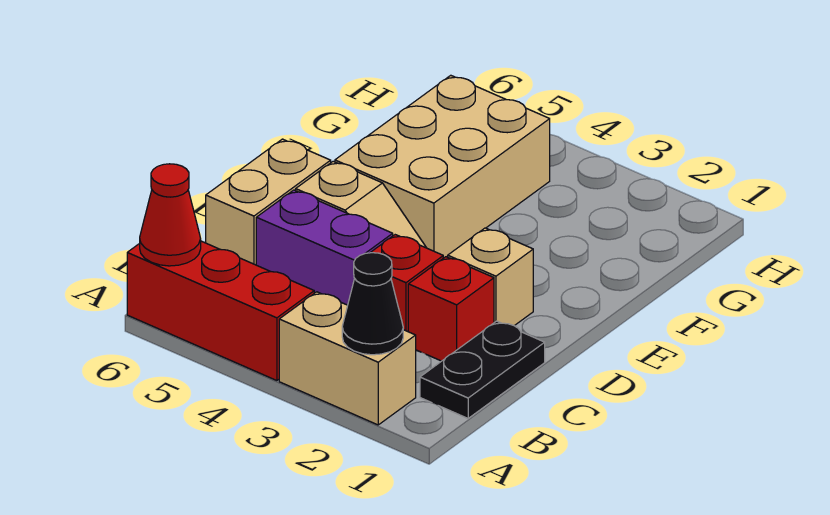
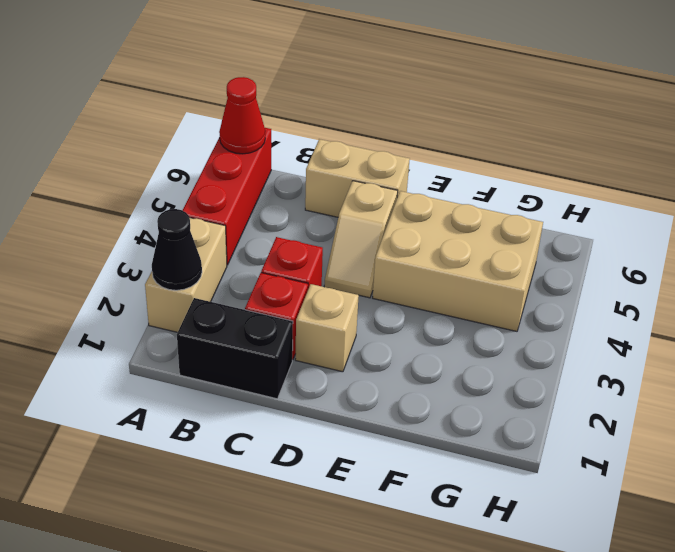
black plate B1:C1 level 1 -> black brick B1:C1 level 1
purple brick C4:C5 level 1 -> none

